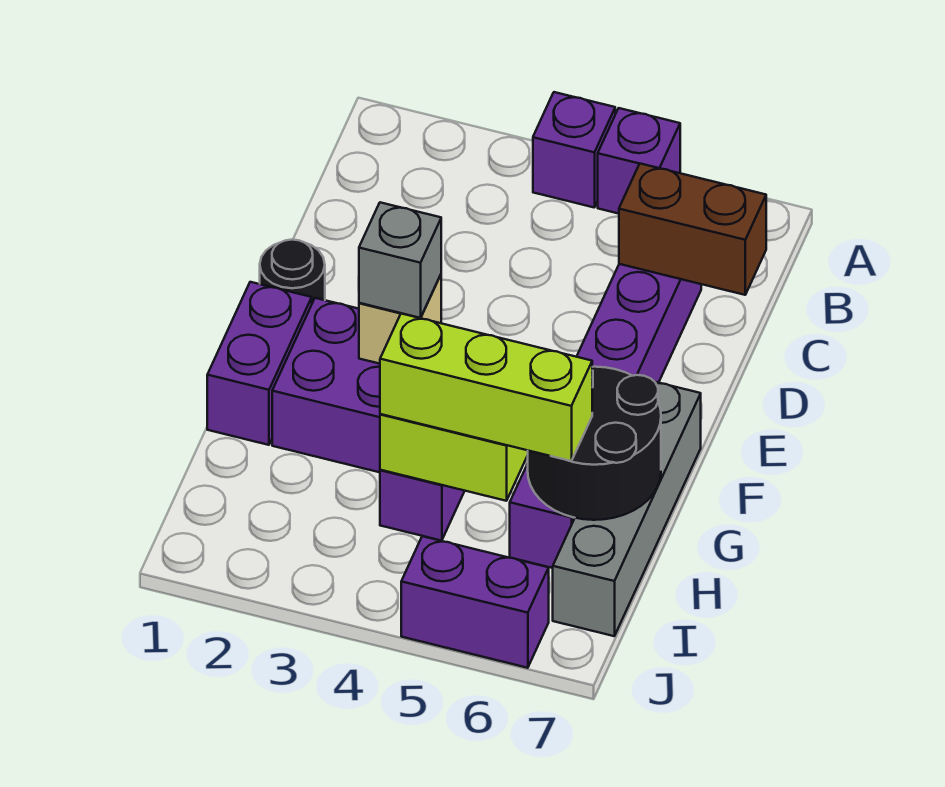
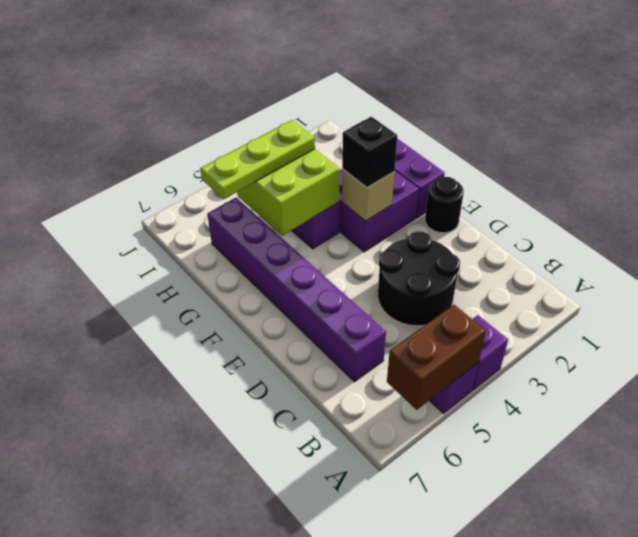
brown brick C6:C7 level 2 -> brown brick A5:A6 level 2
grey brick F3 level 3 -> black brick F3 level 3
grey brick F7:I7 level 1 -> none
black round brick G6:H7 level 2 -> black round brick C3:D4 level 1
lime brick H4:H6 level 3 -> lime plate H4:H6 level 3
purple brick J5:J6 level 1 -> none

